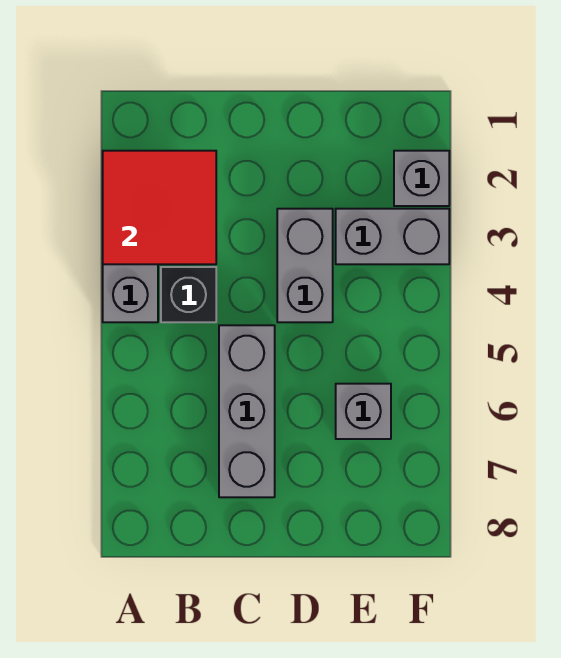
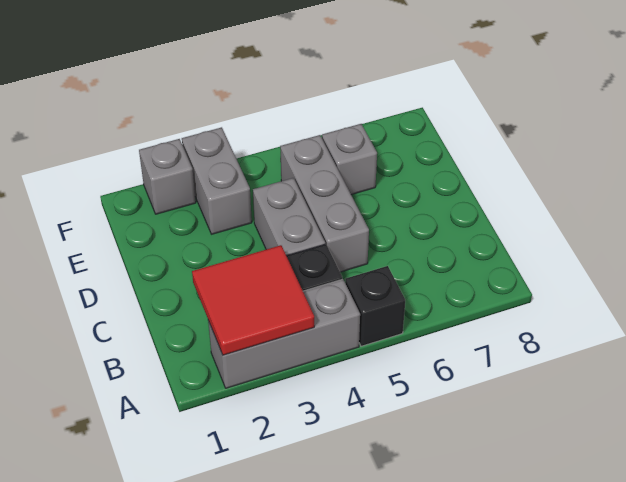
none -> black brick A5 level 1
grey brick C5:C7 level 1 -> grey brick C5:E5 level 1
grey brick D3:D4 level 1 -> grey brick C4:D4 level 1

